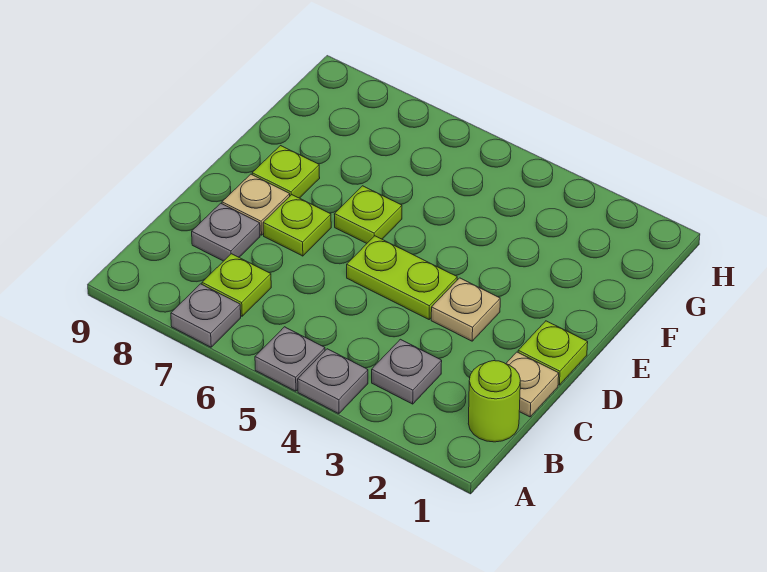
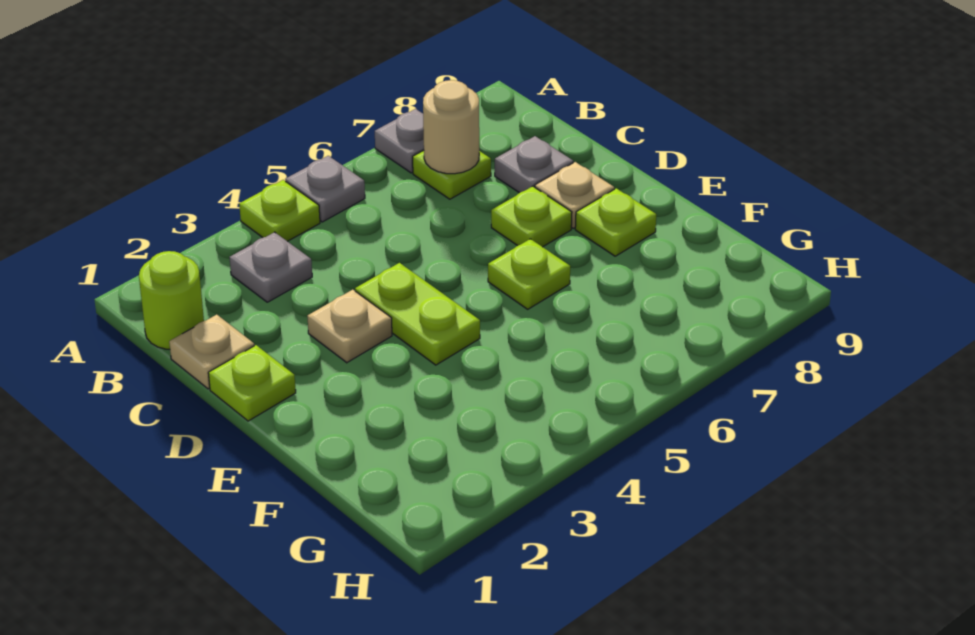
grey plate A4 level 1 -> lime plate A4 level 1
none -> tan round brick B7 level 2
lime plate D4:D5 level 1 -> lime plate D4:E4 level 1

